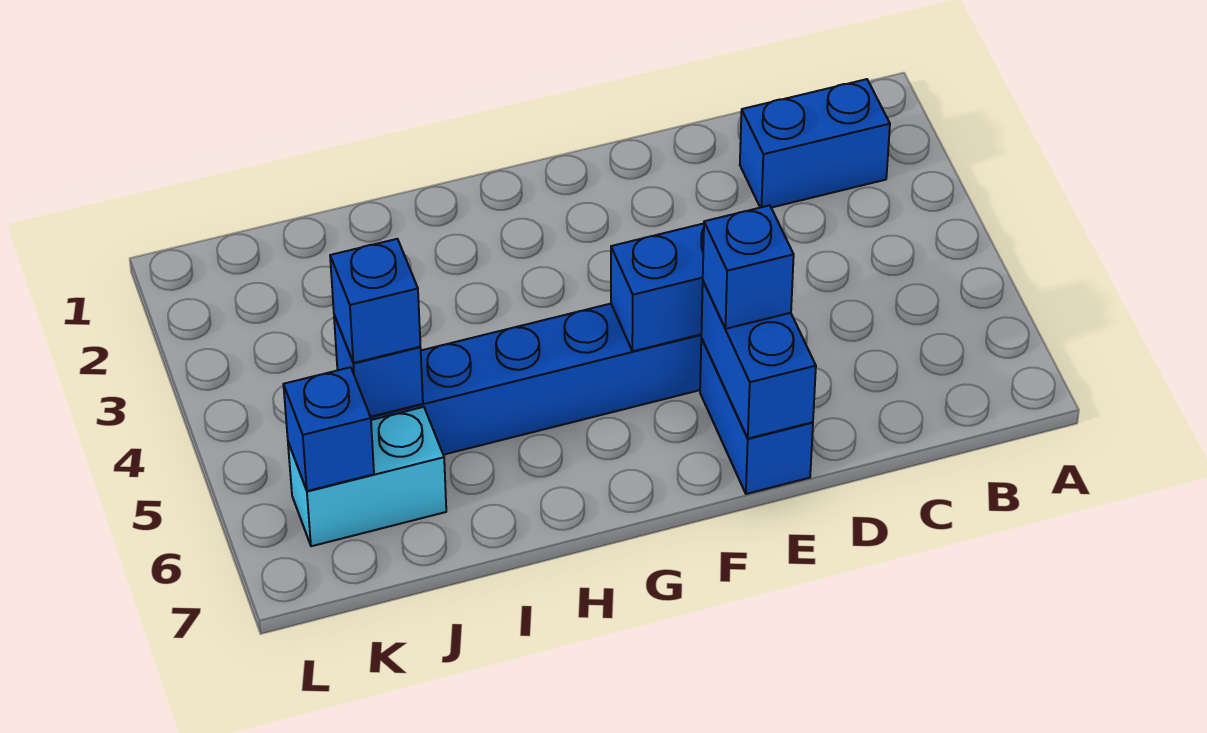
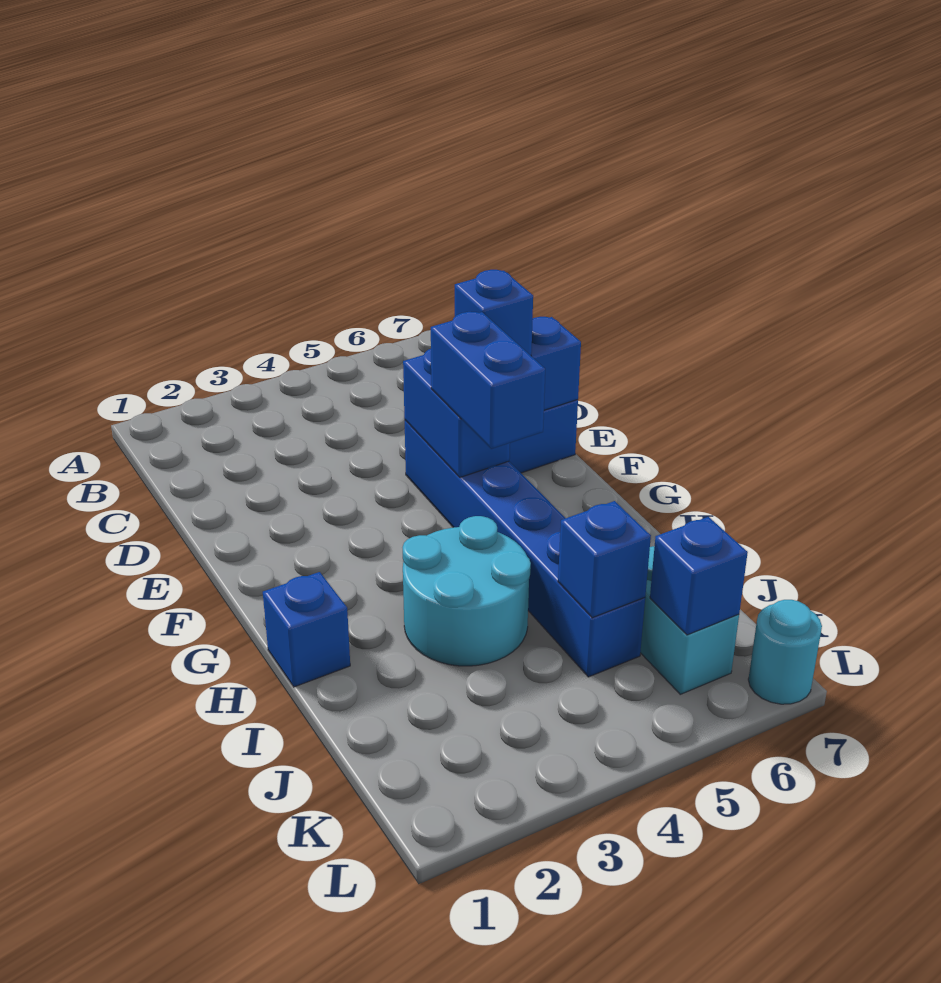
blue brick B2:C2 level 1 -> blue brick F5:G5 level 3
none -> cyan round brick H3:I4 level 1
blue brick J5 level 3 -> blue brick H1 level 1
none -> cyan round brick L7 level 1

